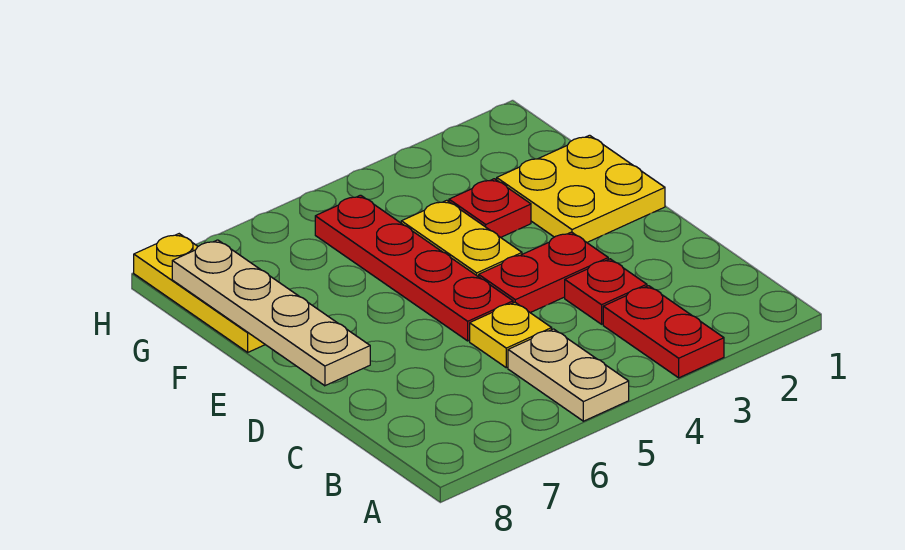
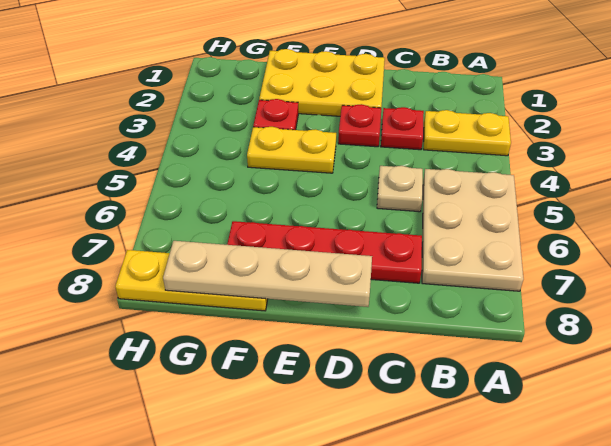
red plate A3:B3 level 1 -> yellow plate A3:B3 level 1
tan plate A5:B5 level 1 -> tan plate A5:B7 level 1
yellow plate C5 level 1 -> tan plate C5 level 1
red plate D3:D4 level 1 -> red plate D3 level 1
red plate D5:G5 level 1 -> red plate C7:F7 level 1
yellow plate E1:F2 level 1 -> yellow plate D1:F2 level 1

